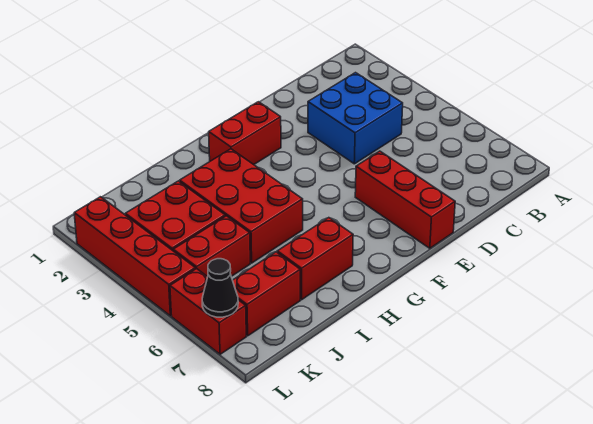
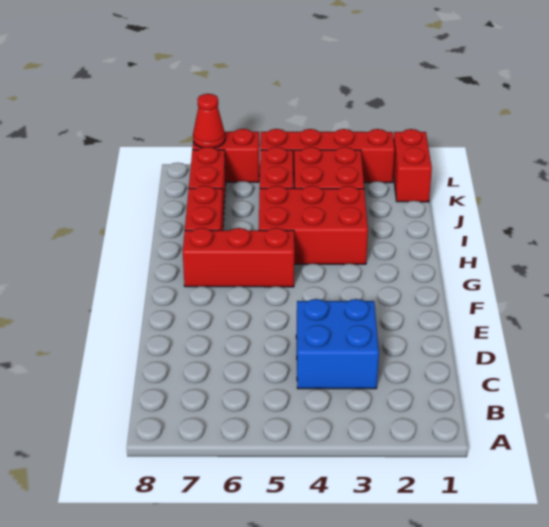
red brick E6:E8 level 1 -> red brick G5:G7 level 1
red brick F2:G2 level 1 -> red brick K1:L1 level 1
black cone L7 level 2 -> red cone L7 level 2

